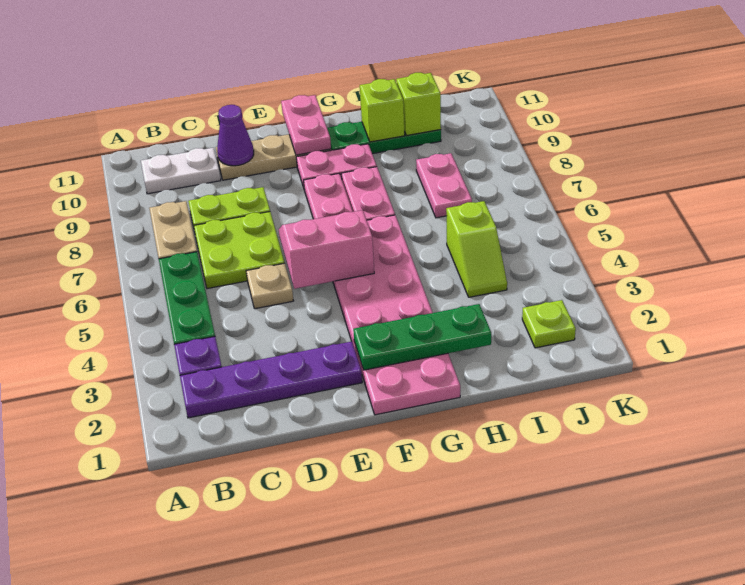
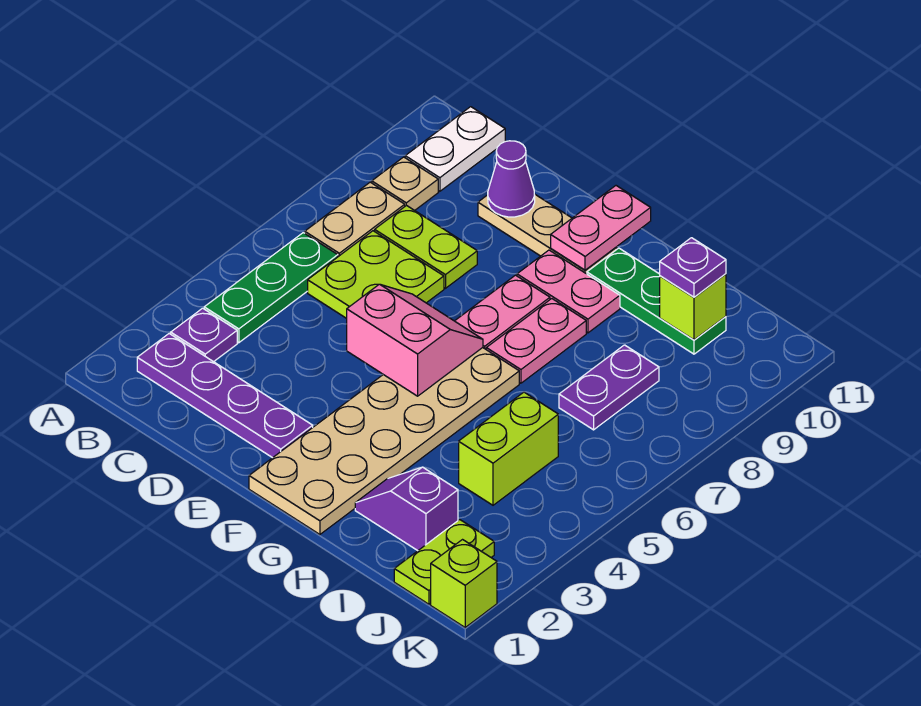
white plate B10:C10 level 1 -> white plate B10:B11 level 1
tan plate D5 level 1 -> tan plate B9 level 1
pink plate F1:G6 level 1 -> tan plate F1:G6 level 1
green plate F2:H2 level 2 -> none
none -> purple slope H2:I2 level 1 top I
lime brick H10 level 2 -> lime brick K1 level 1
lime slope I4:I5 level 1 top 5 -> lime brick I4:I5 level 1
pink plate I7:I8 level 1 -> purple plate I7:I8 level 1
none -> purple plate I10 level 3
lime plate J2 level 1 -> lime plate J1:J2 level 1

